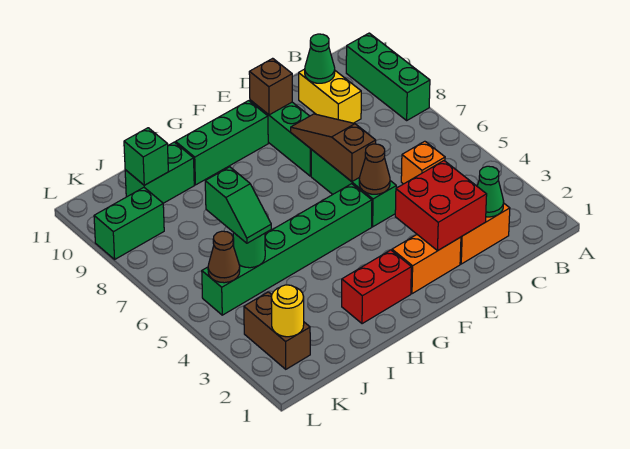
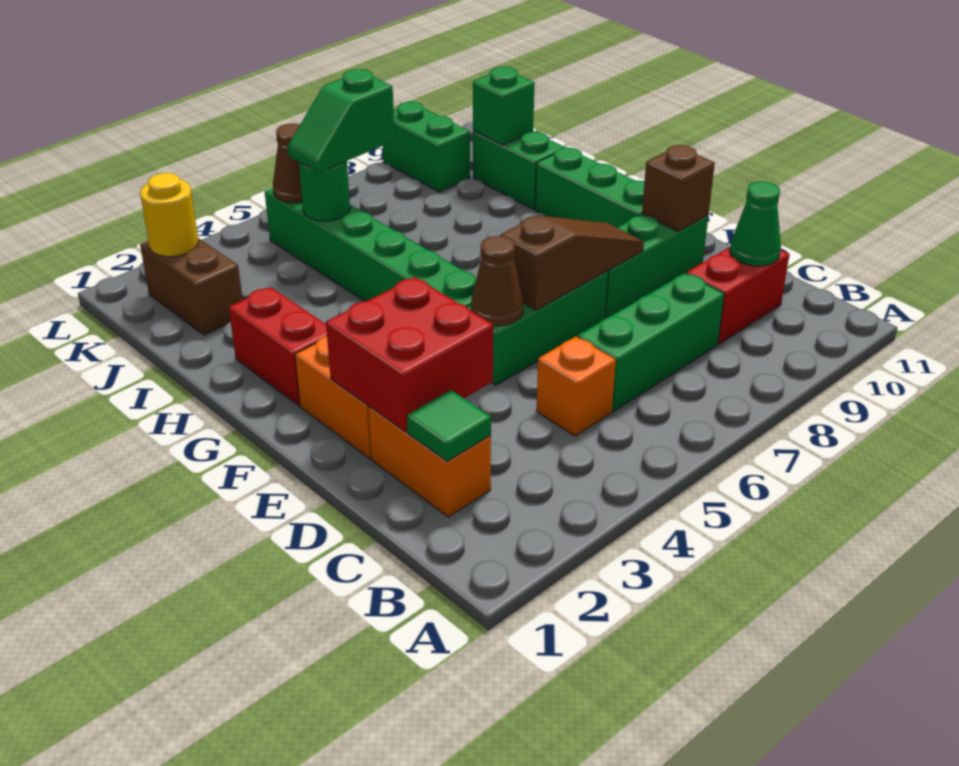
green brick A8:A10 level 1 -> green brick C6:C8 level 1
green cone C2 level 2 -> green tile C2 level 2
yellow brick C9:C10 level 1 -> red brick C9:C10 level 1
brown brick K2:K3 level 1 -> brown brick J2:K2 level 1

